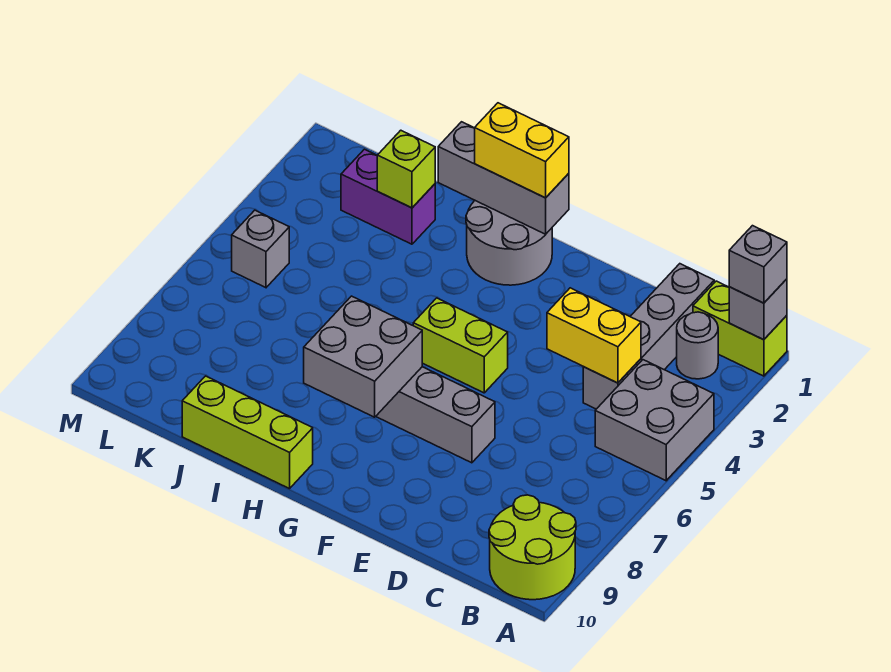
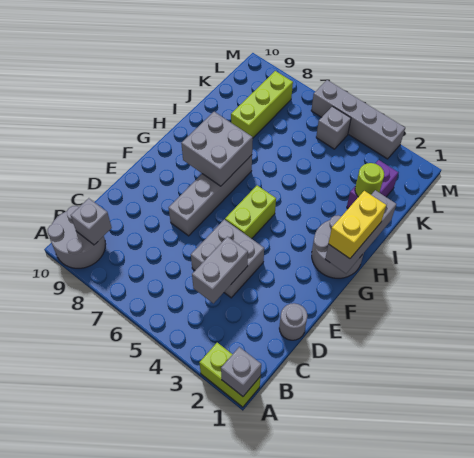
lime brick A1:B1 level 1 -> lime brick A1:A2 level 1
grey brick A1 level 3 -> grey brick B9 level 2
grey brick A4:B5 level 1 -> grey brick D4:E5 level 1
lime round brick A9:B10 level 1 -> grey round brick A9:B10 level 1
grey round brick B2 level 1 -> grey round brick D1 level 1
grey brick C1:C4 level 1 -> grey brick M3:M6 level 1
yellow brick C4:D4 level 2 -> grey brick C4:D4 level 2
lime brick H10:J10 level 1 -> lime brick J8:L8 level 1
lime brick J2 level 2 -> lime round brick J2 level 2

